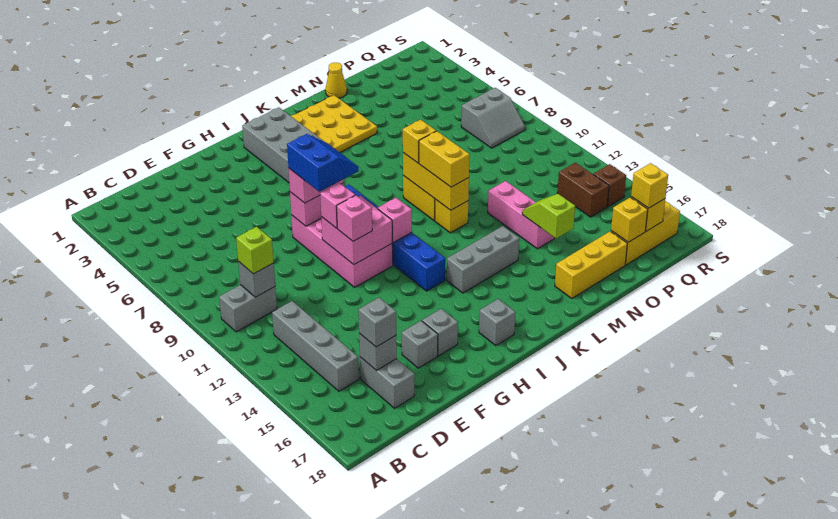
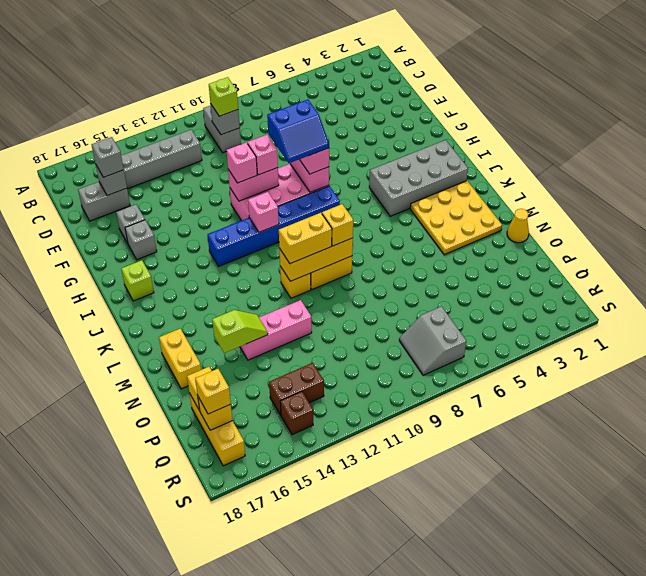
pink brick G10:H11 level 2 -> pink brick G10:G11 level 2
grey brick I17 level 1 -> lime brick I17 level 1
grey brick J14:L14 level 1 -> none
yellow brick M17:O17 level 1 -> yellow brick M17:N17 level 1

